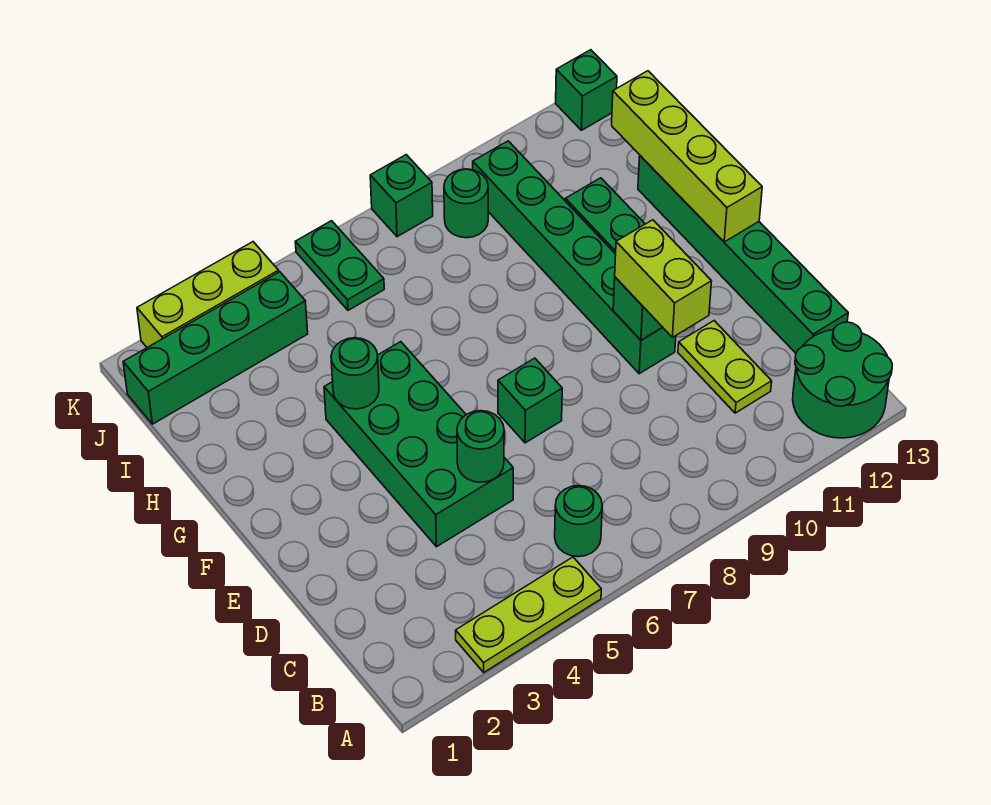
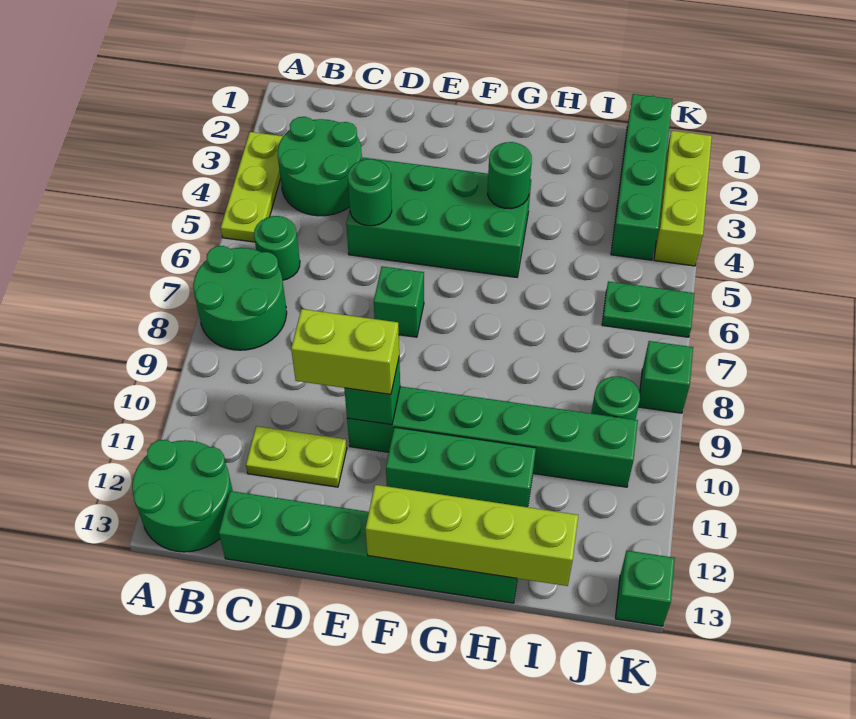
none -> green round brick A7:B8 level 1
none -> green round brick B3:C4 level 1

